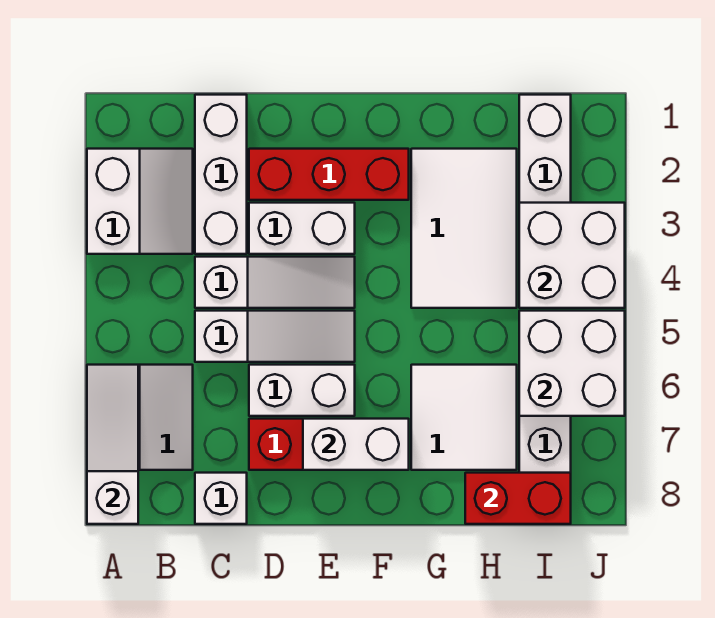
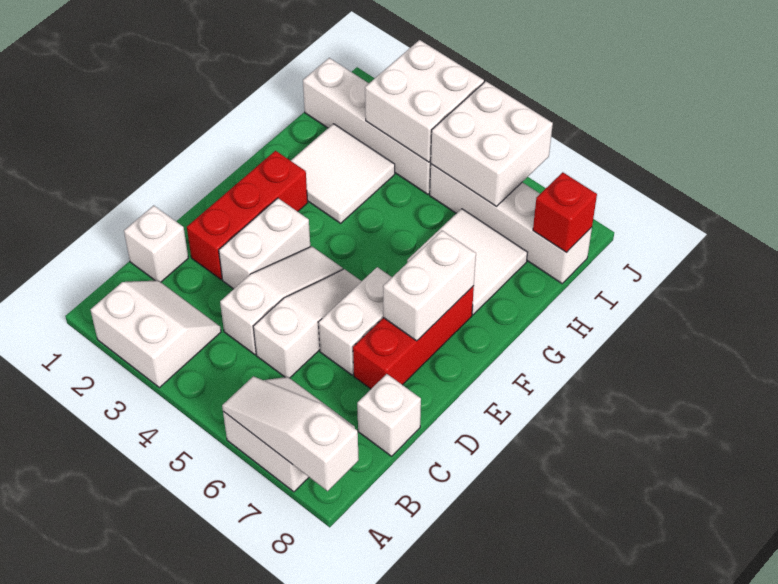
white brick C1:C3 level 1 -> white brick C1 level 1
white tile G2:H4 level 1 -> white tile G2:H3 level 1
red brick H8:I8 level 2 -> red brick I8 level 2

